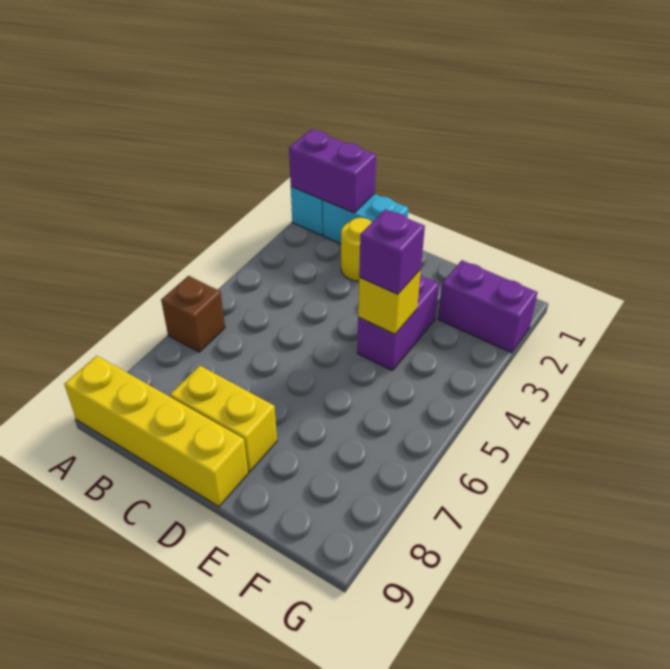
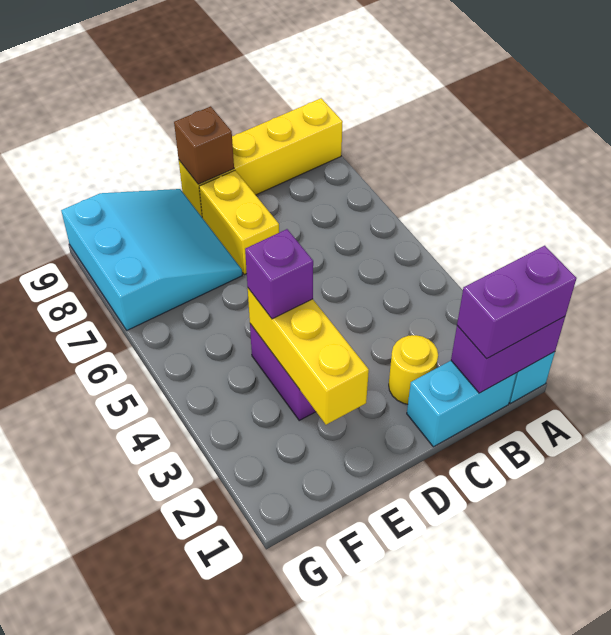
brown brick A6 level 1 -> brown brick D9 level 2
yellow brick C8:D8 level 1 -> yellow brick D7:D8 level 1
yellow brick E4 level 2 -> yellow brick E2:E4 level 2
none -> cyan slope E7:G9 level 1 top G
purple brick F2:G2 level 1 -> purple brick A1:B1 level 3

